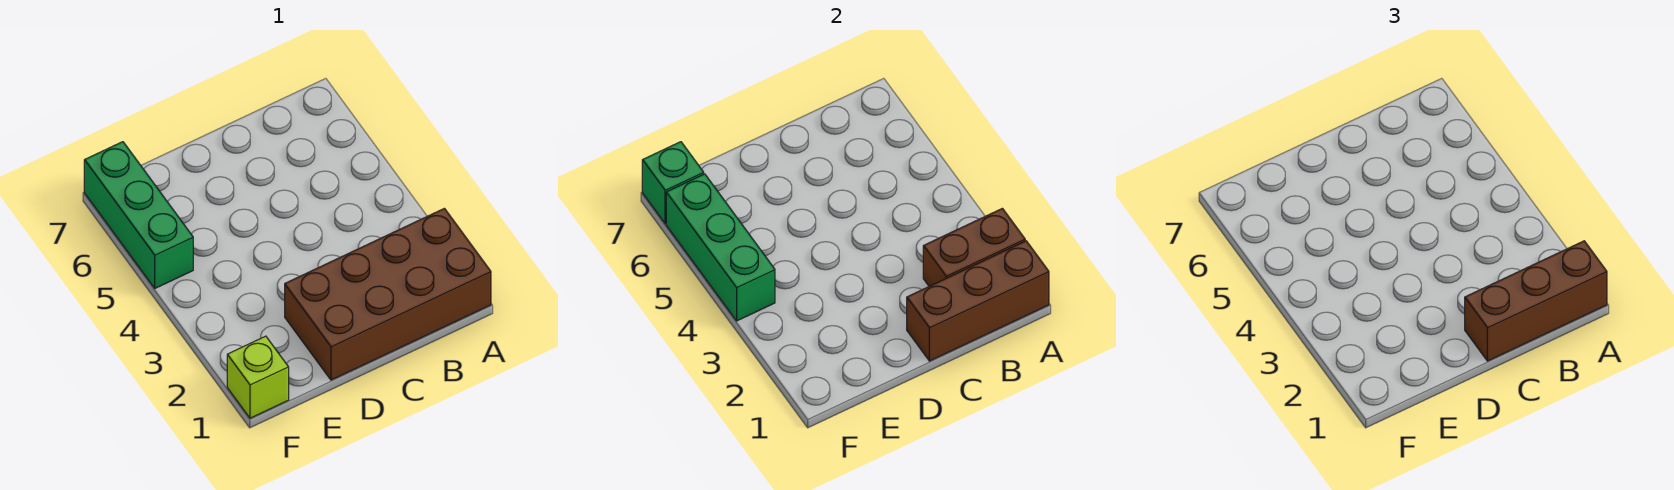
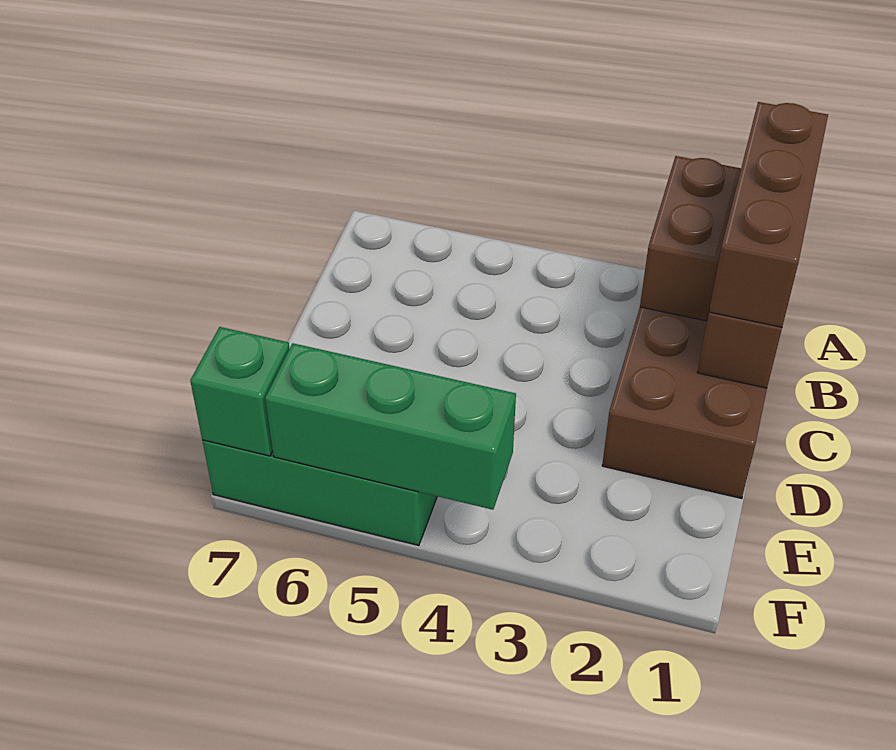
lime brick F1 level 1 -> none

